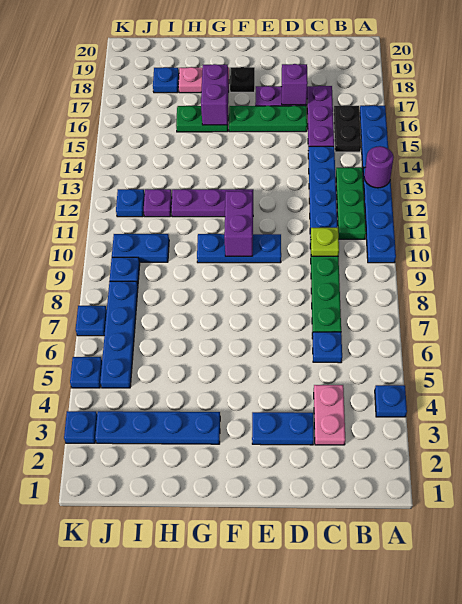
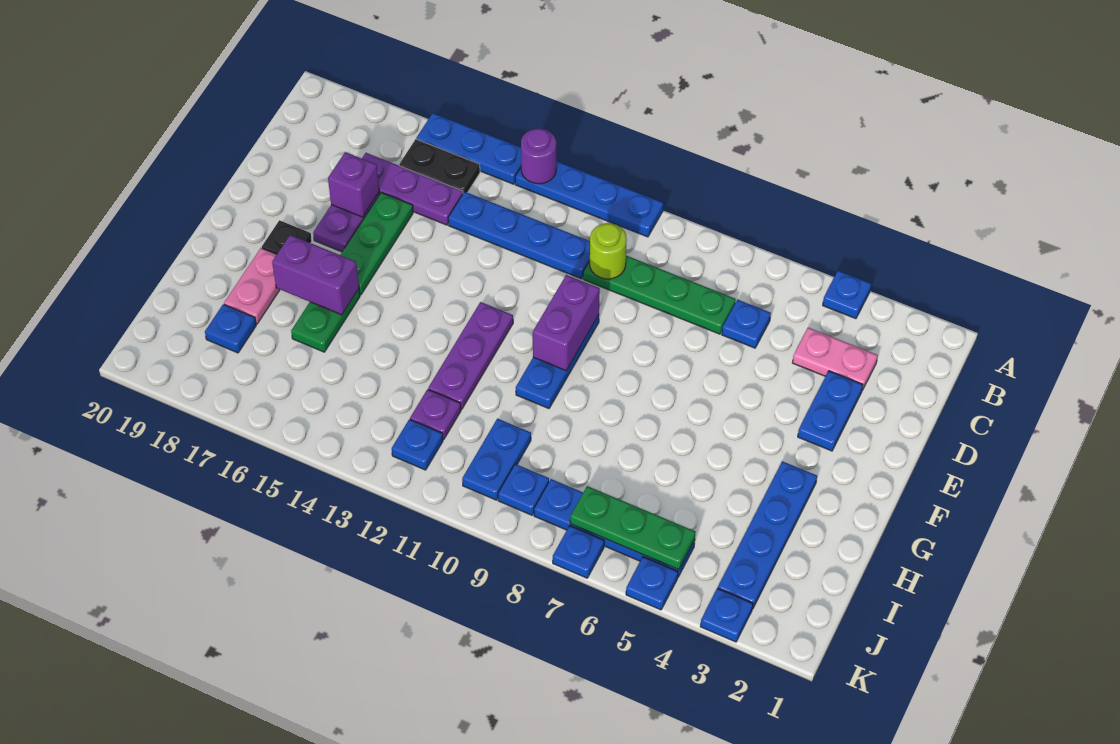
green plate B11:B13 level 1 -> green plate J5:J7 level 2
lime plate C10 level 2 -> lime round brick C10 level 2
purple brick F10:F11 level 2 -> purple brick E10:F10 level 2

